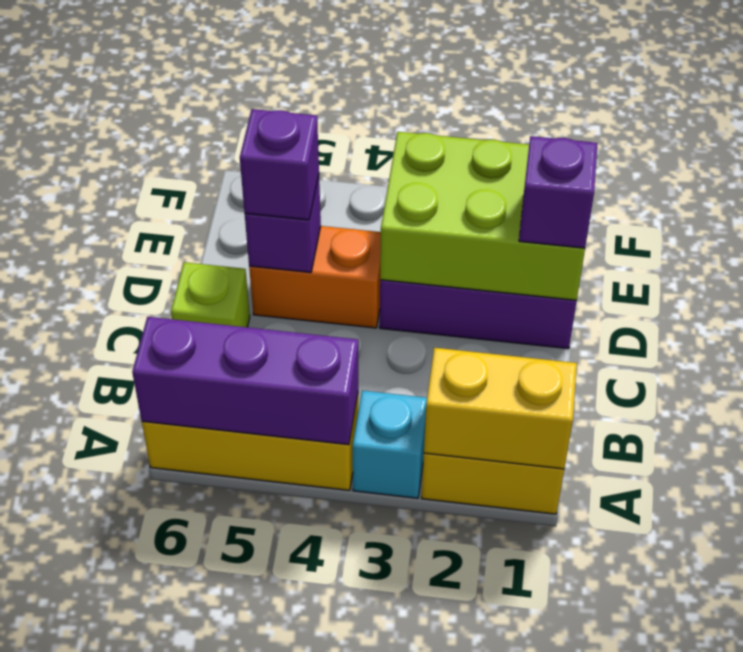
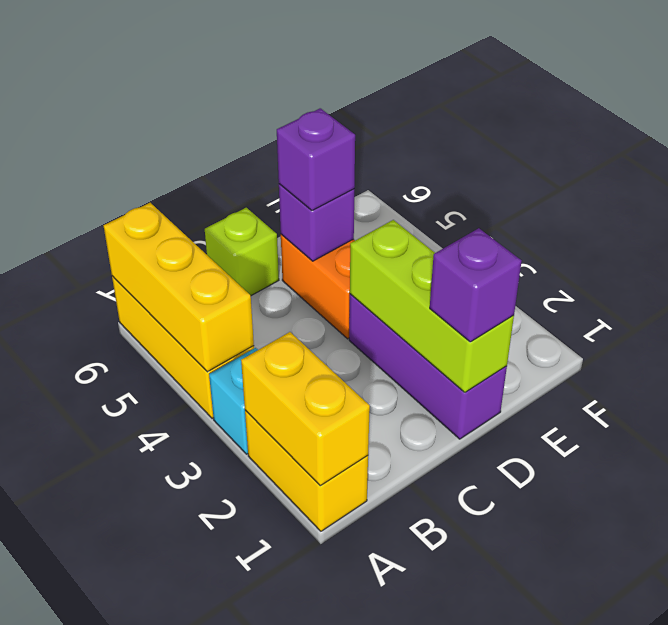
purple brick A4:A6 level 2 -> yellow brick A4:A6 level 2
lime brick D1:E3 level 2 -> lime brick D1:D3 level 2

